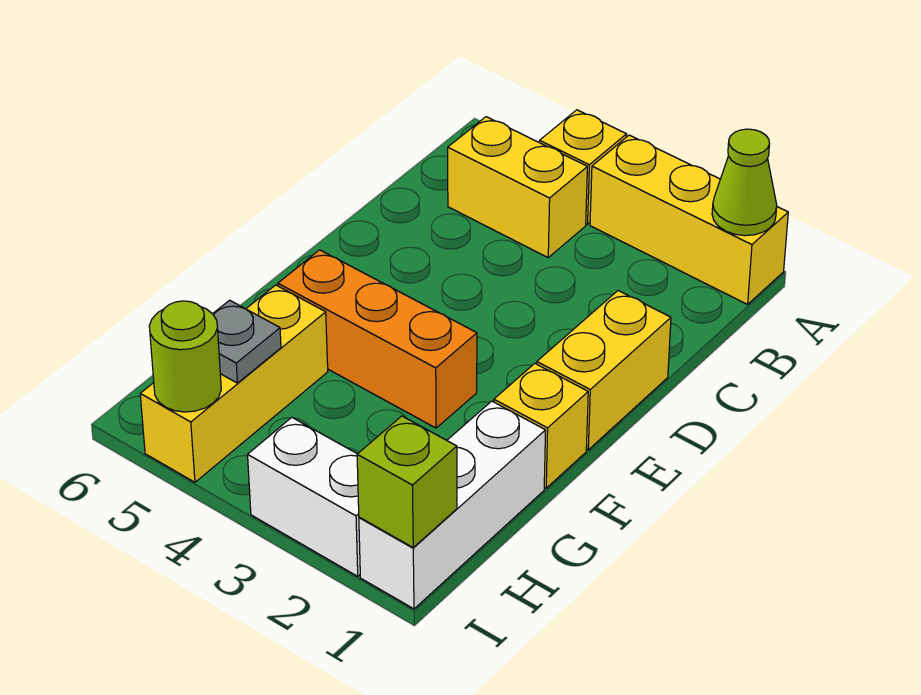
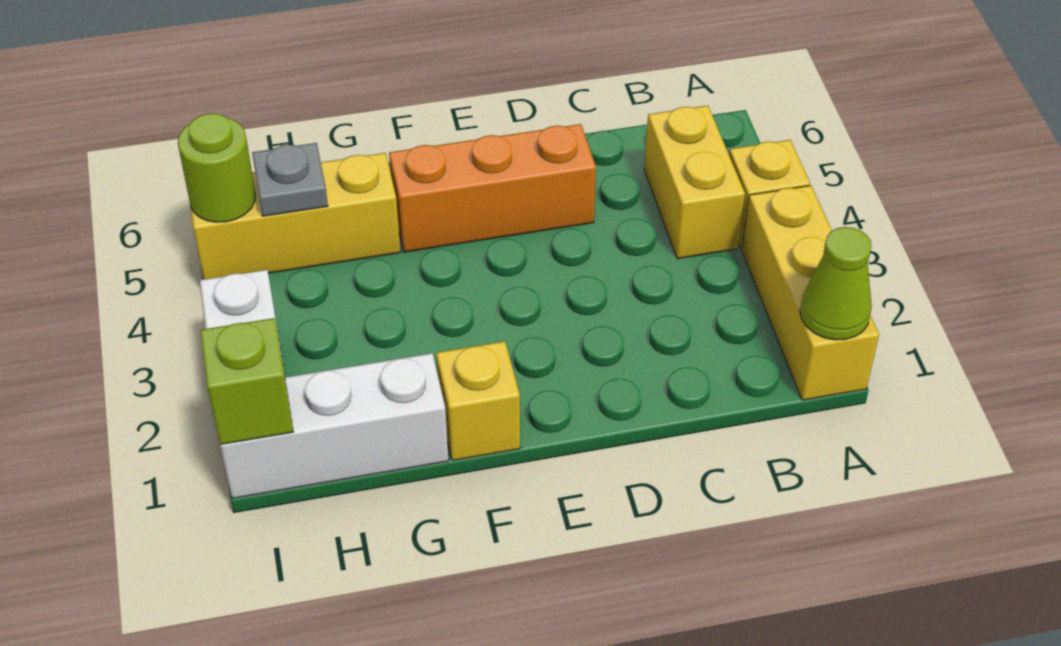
yellow brick D1:E1 level 1 -> none
orange brick F3:F5 level 1 -> orange brick D5:F5 level 1

